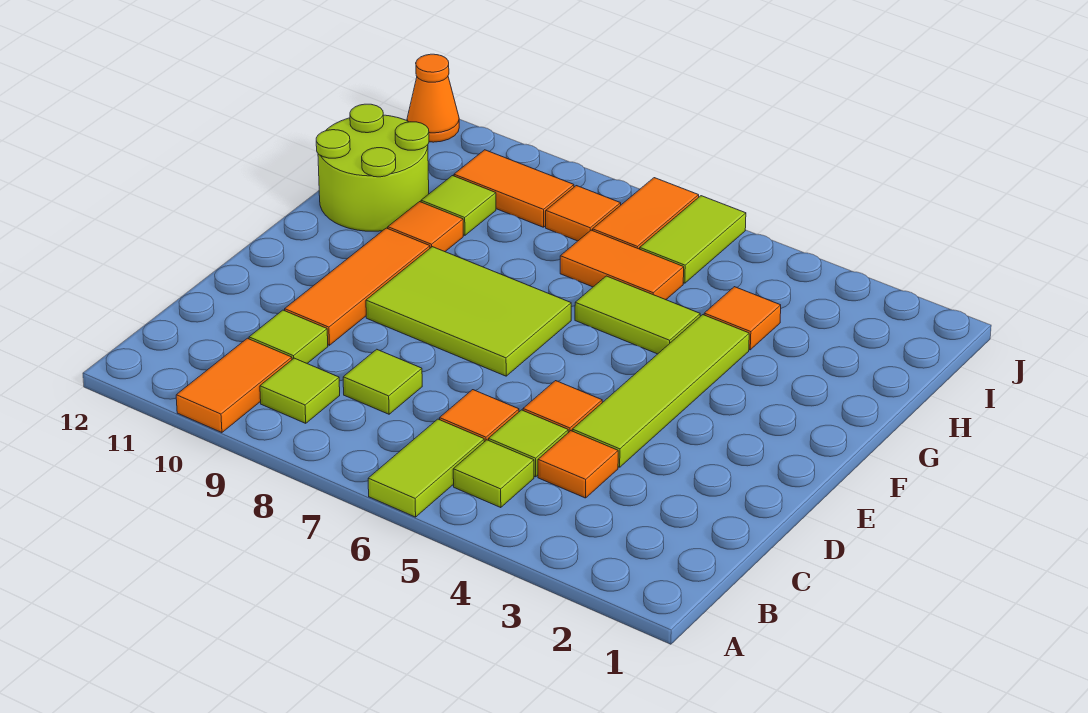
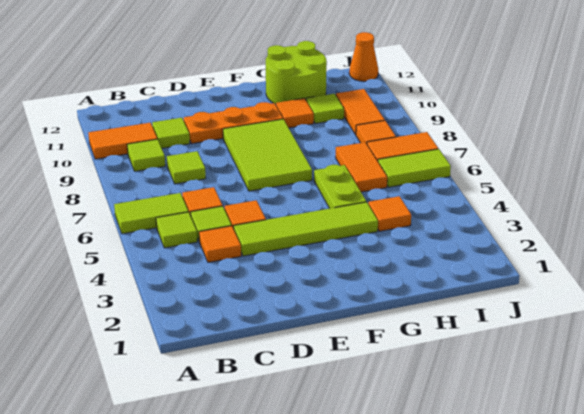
orange tile D10:F10 level 1 -> orange plate D10:F10 level 1
lime tile G5:G6 level 1 -> lime plate G5:G6 level 1

